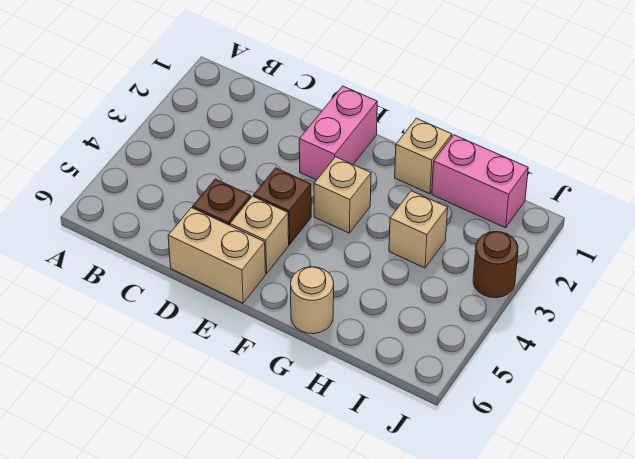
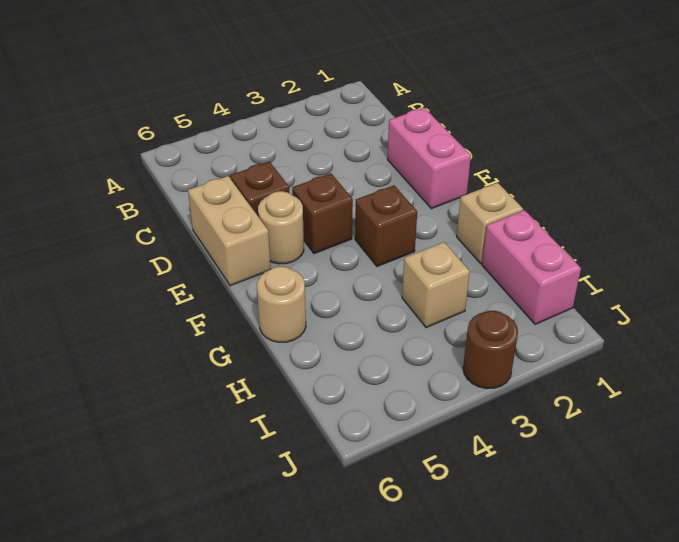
pink brick E1:E2 level 1 -> pink brick D1:E1 level 1
tan brick E5 level 1 -> tan round brick E5 level 1
tan brick F3 level 1 -> brown brick F3 level 1

